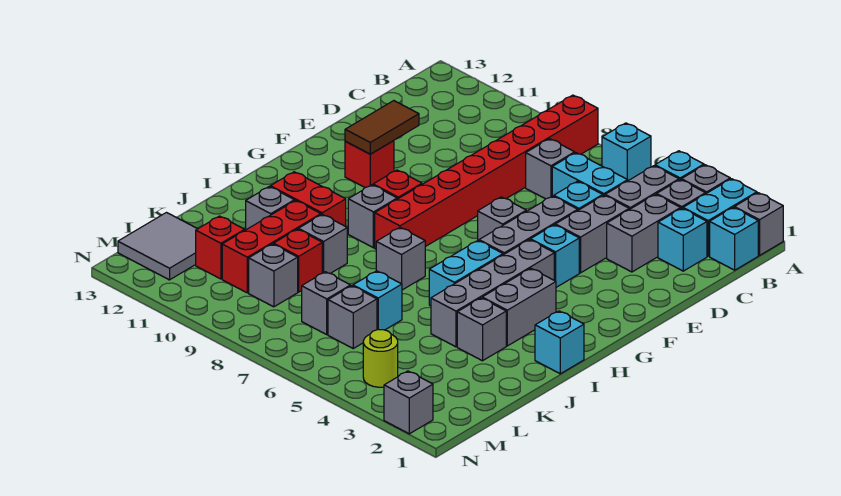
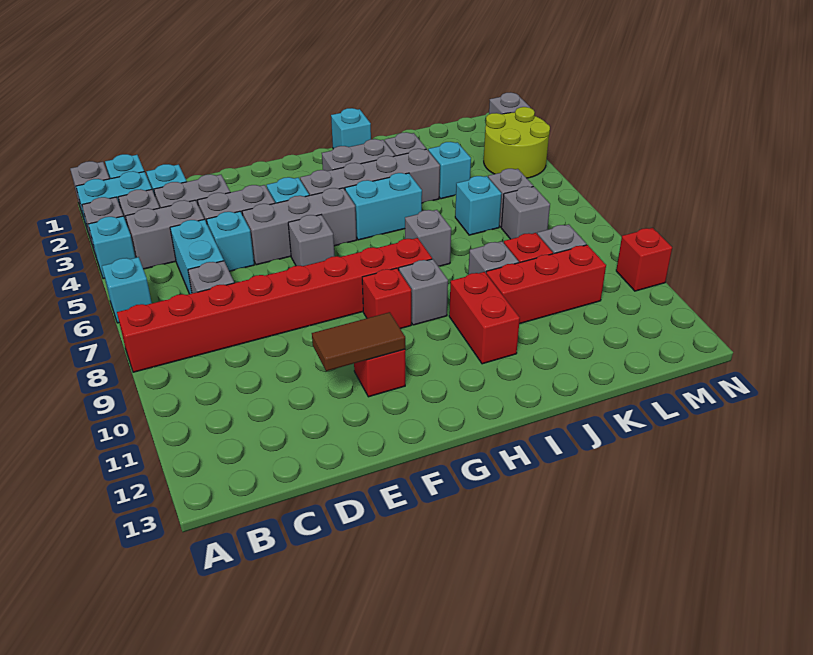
grey brick J11 level 1 -> none
none -> cyan brick K4 level 1
red brick L11 level 1 -> red brick N10 level 1
grey tile L12:M13 level 1 -> none
lime round brick M4 level 1 -> lime round brick M3:N4 level 1

